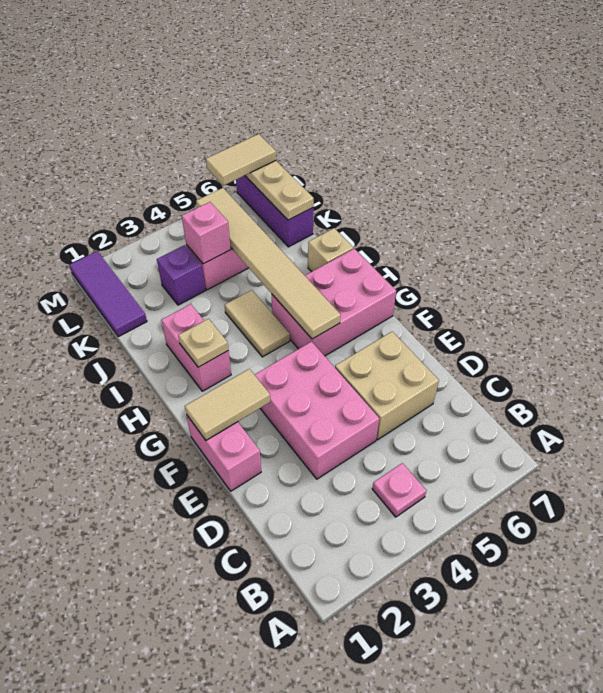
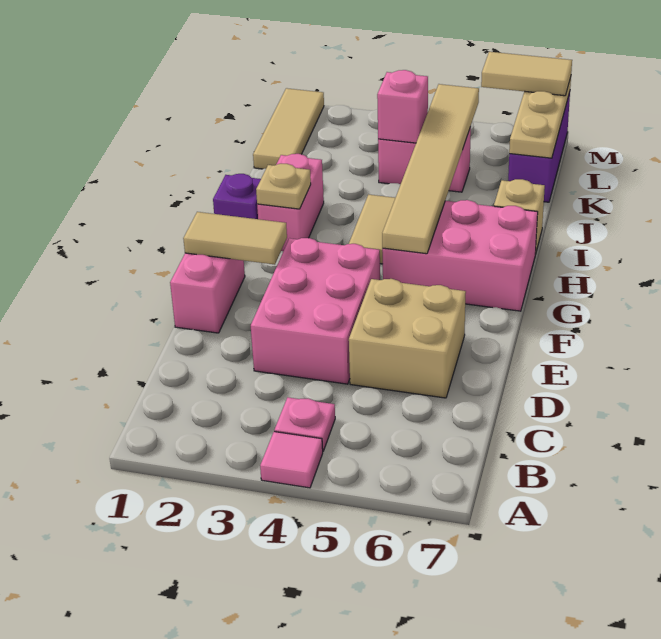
none -> pink tile A4 level 1
purple tile K1:M1 level 1 -> tan tile K1:M1 level 1
purple brick K3 level 1 -> purple brick H1 level 1

